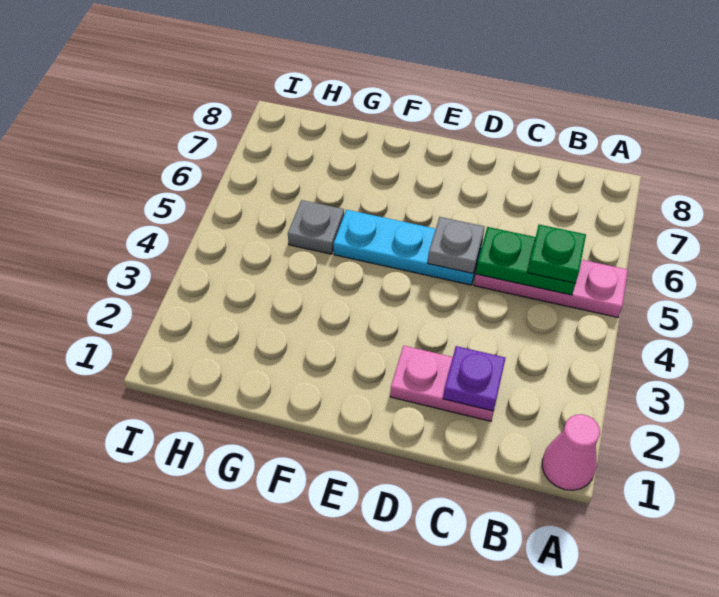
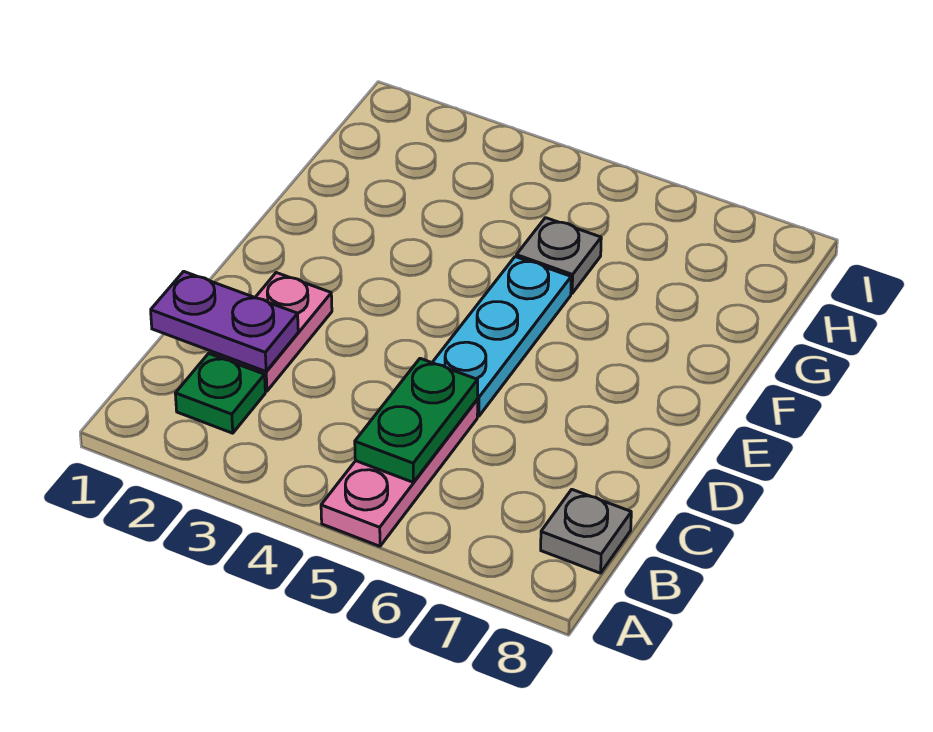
pink cone A1 level 1 -> none
green plate B5 level 3 -> green plate B2 level 1
purple plate C2 level 2 -> purple plate C1:C2 level 2
grey plate D5 level 2 -> grey plate B8 level 1

